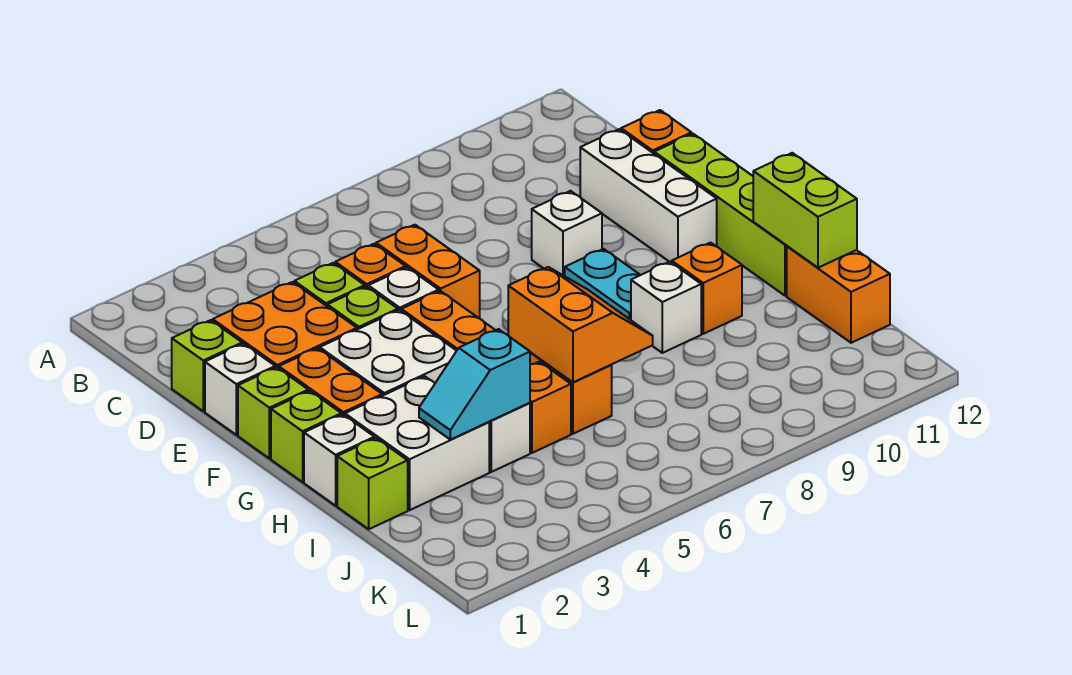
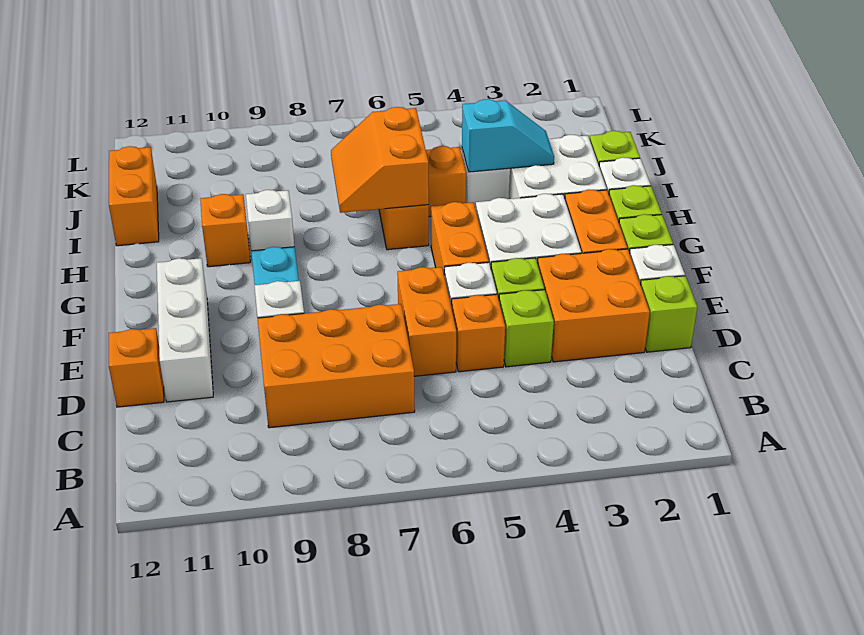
none -> orange brick C7:D9 level 1
lime brick E12:H12 level 1 -> none
lime brick H12:I12 level 2 -> none

